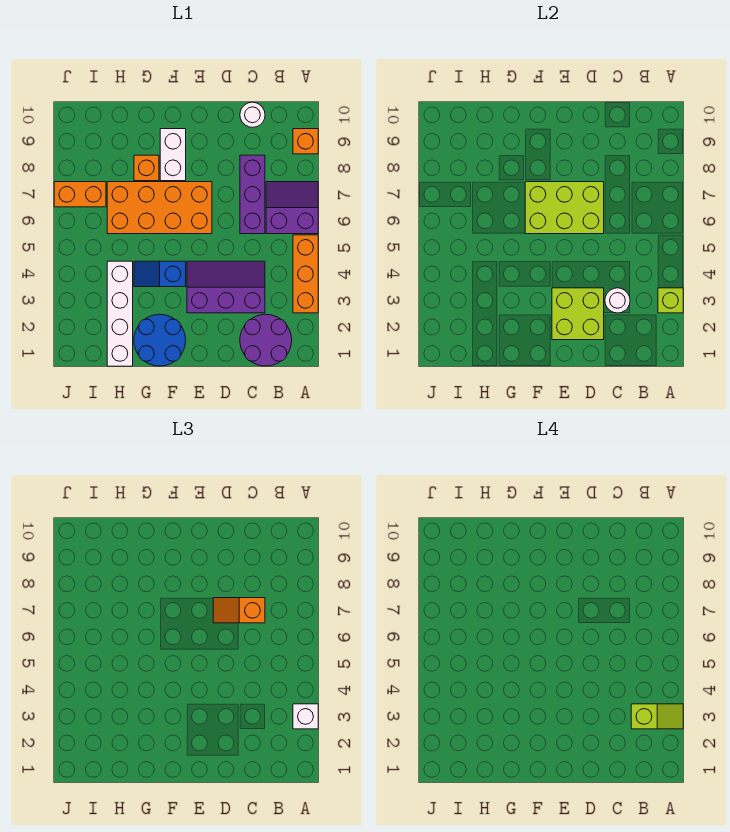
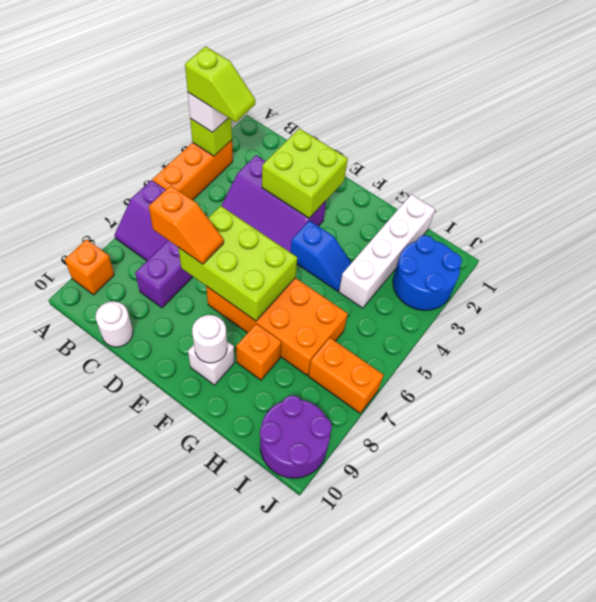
lime slope A3:B3 level 4 top B -> lime slope A3:B3 level 4 top A
purple round brick B1:C2 level 1 -> purple round brick I9:J10 level 1
white round brick C3 level 2 -> white round brick F9 level 2
blue round brick F1:G2 level 1 -> blue round brick I2:J3 level 1
white brick F8:F9 level 1 -> white brick F9 level 1

